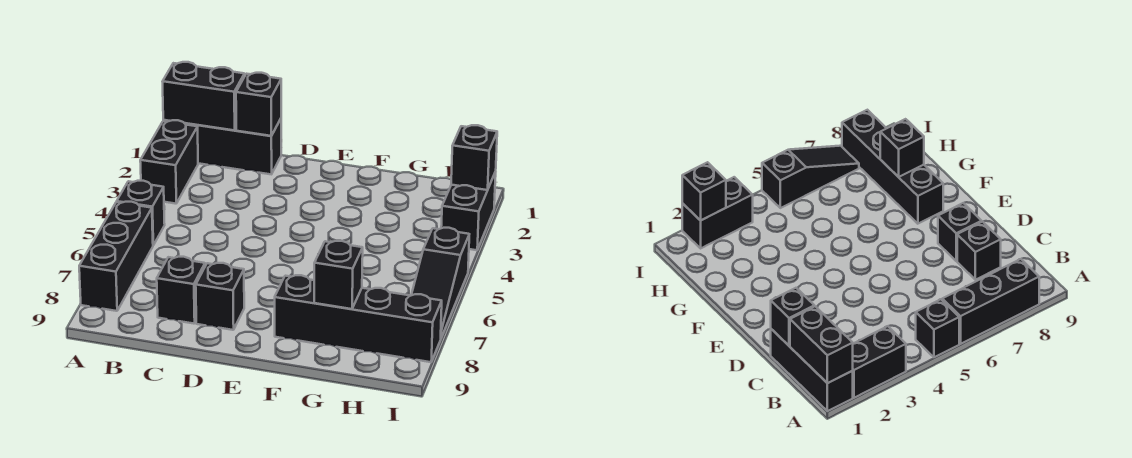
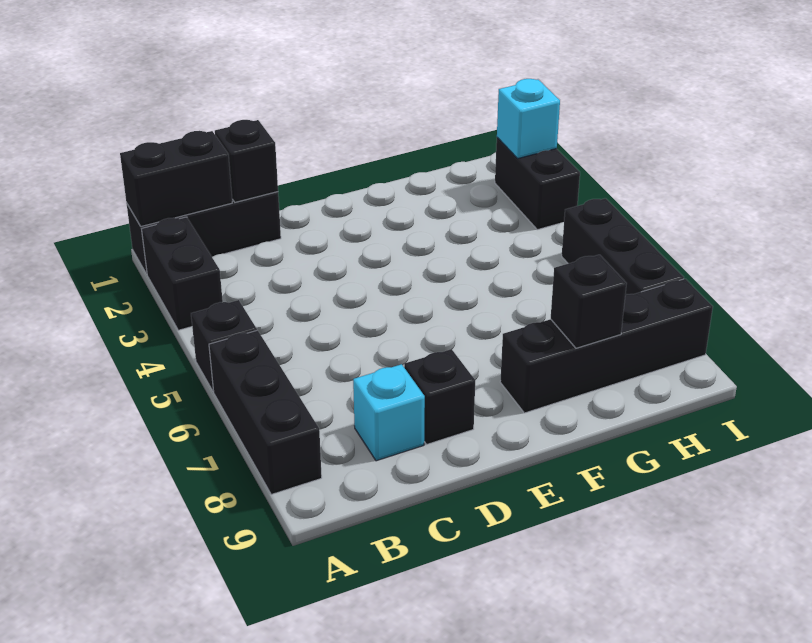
black brick C8 level 1 -> cyan brick C8 level 1
black brick I2 level 2 -> cyan brick I2 level 2
black slope I5:I7 level 1 top 5 -> black brick I5:I7 level 1

